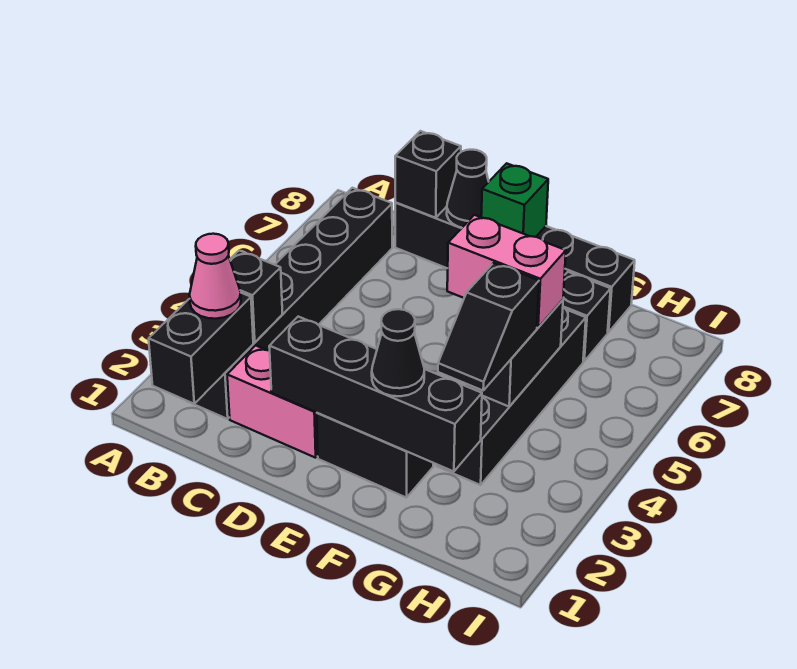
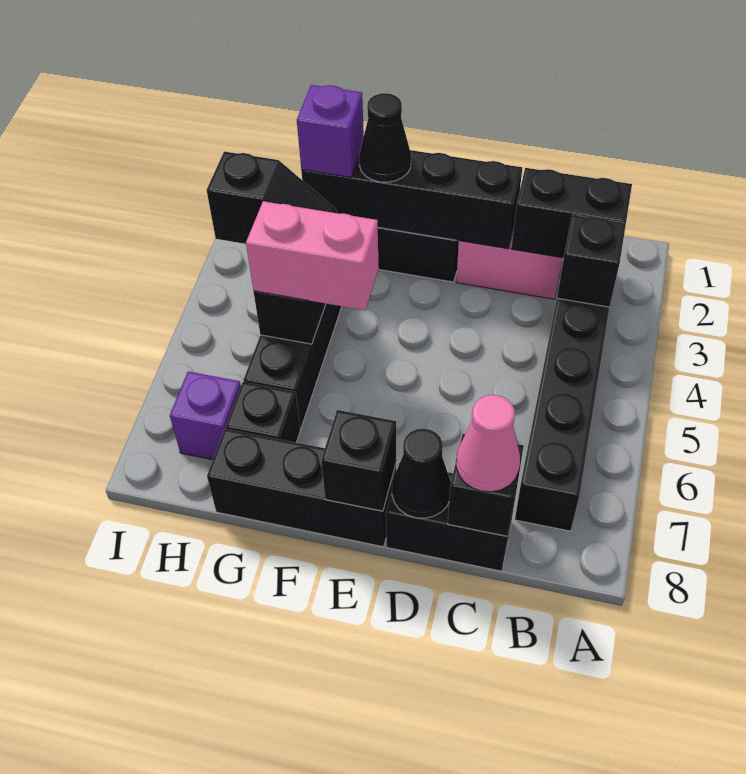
black brick B1:B2 level 2 -> black brick B2:C2 level 2
pink cone B2 level 3 -> pink cone C8 level 3
green brick E8 level 2 -> black brick E8 level 2
none -> purple brick G2 level 3
black slope G3:G4 level 3 top 4 -> black slope G4:H4 level 3 top H
none -> purple brick H7 level 1

